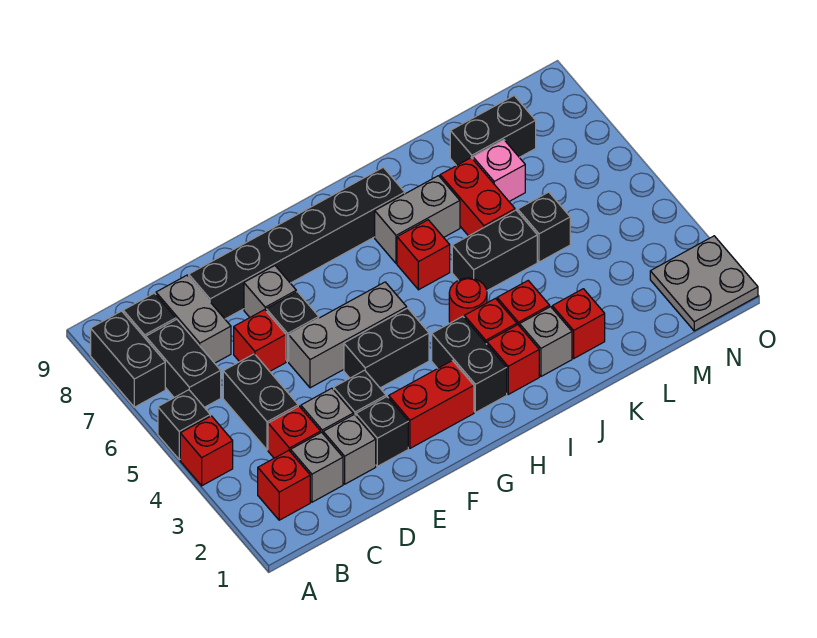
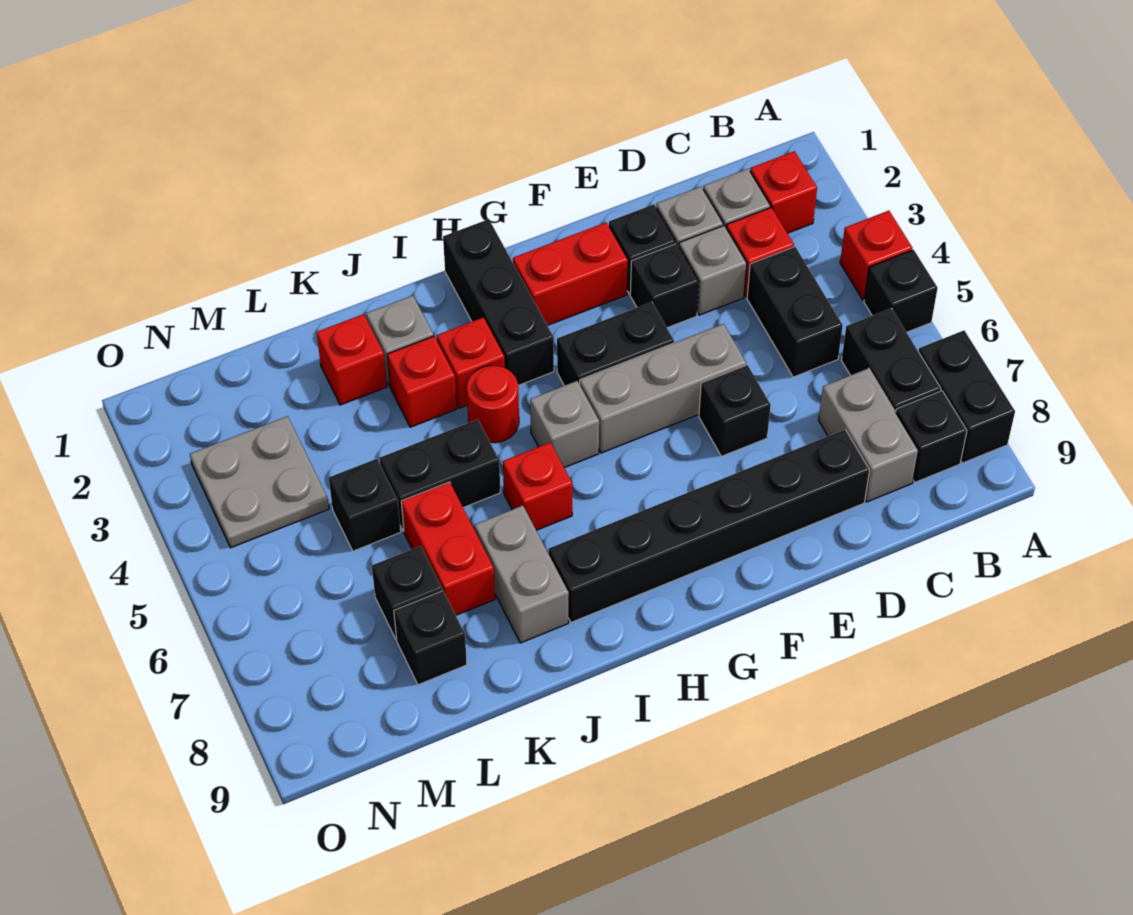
red brick D6 level 1 -> none
grey brick E7 level 1 -> grey brick H5 level 1
black brick H2:H3 level 1 -> black brick H1:H3 level 1
red brick I2 level 1 -> none
grey brick I7:J7 level 1 -> grey brick J7:J8 level 1
pink brick L7 level 1 -> black brick L7 level 1
black brick L8:M8 level 1 -> black brick L8 level 1
grey plate N1:O2 level 1 -> grey plate M3:N4 level 1

